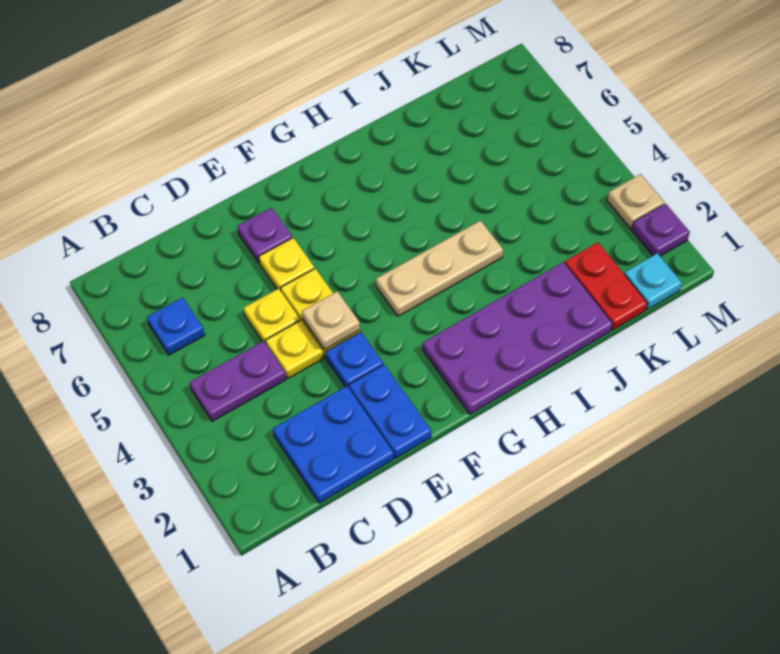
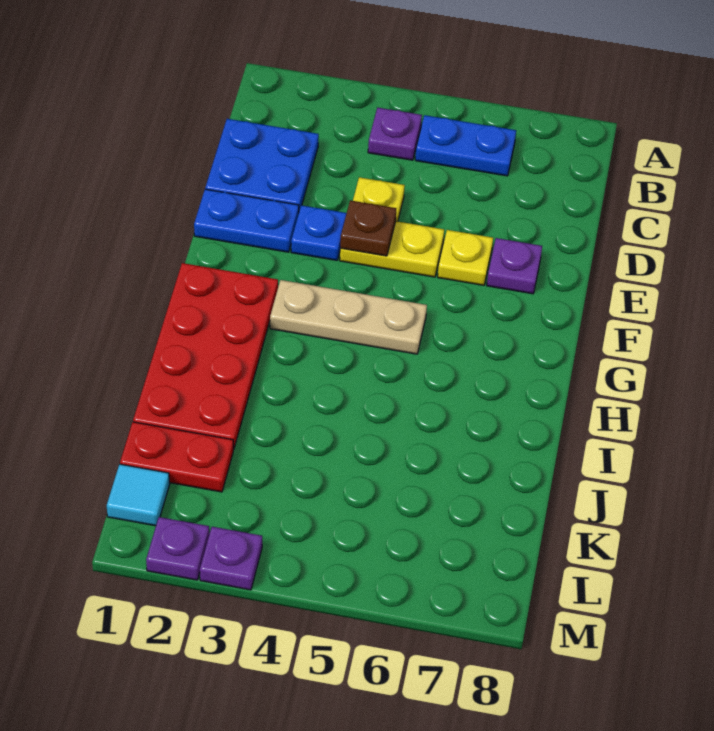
purple plate B4:C4 level 1 -> purple plate B4 level 1
blue plate B6 level 1 -> blue plate B5:B6 level 1
yellow plate D5 level 1 -> none
tan plate E4 level 2 -> brown plate E4 level 2
purple plate G1:J2 level 1 -> red plate G1:J2 level 1
tan plate G4:I4 level 1 -> tan plate G3:G5 level 1
cyan plate L1 level 1 -> cyan tile L1 level 1
tan plate M3 level 1 -> purple plate M3 level 1

